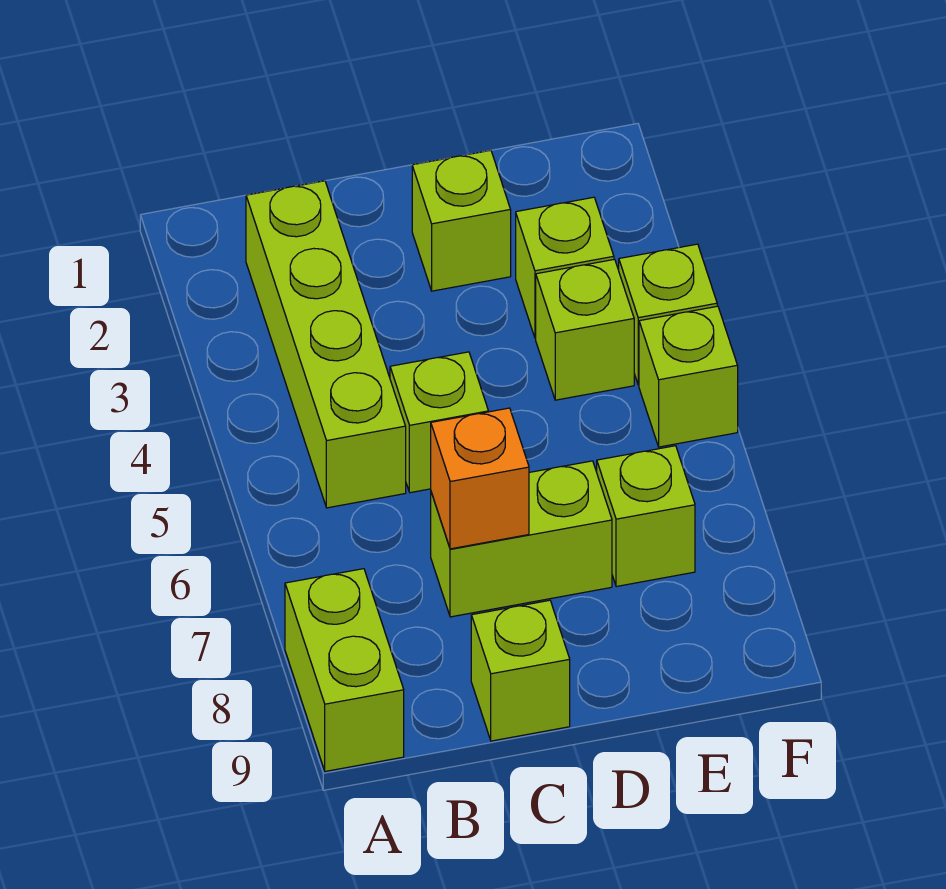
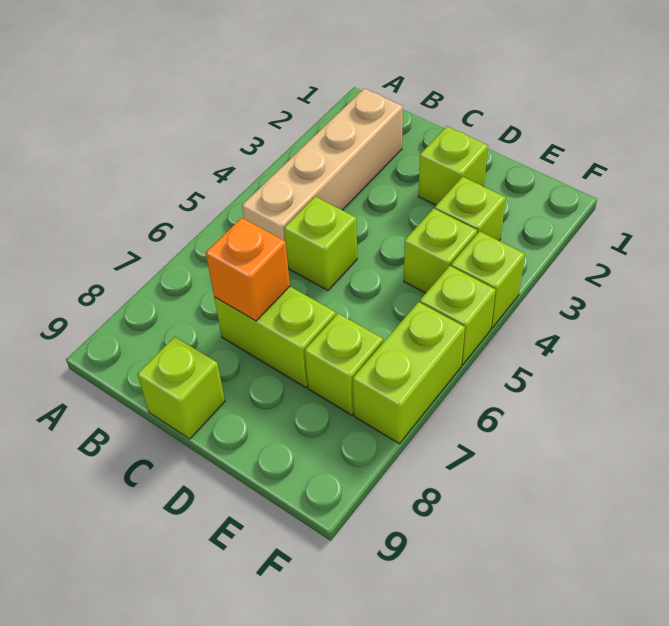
lime brick A8:A9 level 1 -> lime brick F6:F7 level 1
lime brick B2:B5 level 1 -> tan brick B2:B5 level 1

